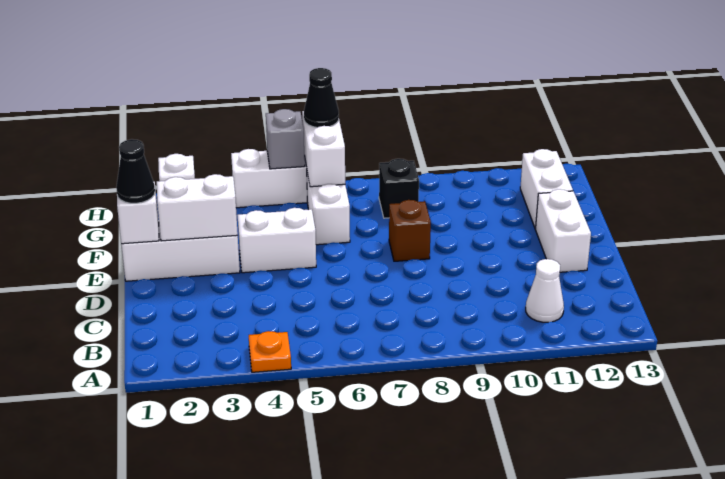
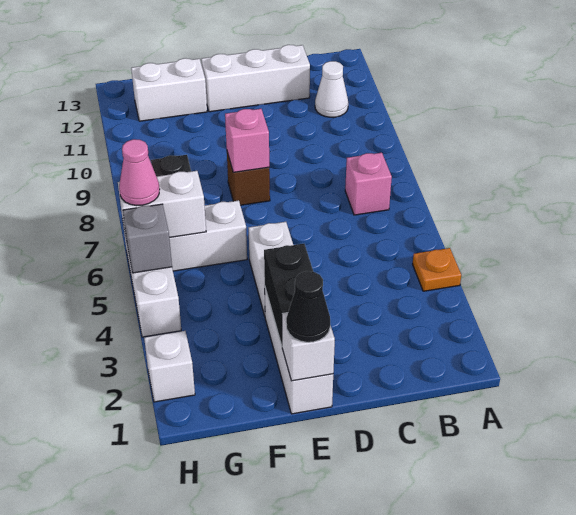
none -> pink brick B7 level 1
white brick D12:E12 level 1 -> white brick C12:E12 level 1
white brick E2:E3 level 2 -> black brick E2:E3 level 2
none -> pink brick E8 level 2
black cone H6 level 3 -> pink cone H6 level 3

